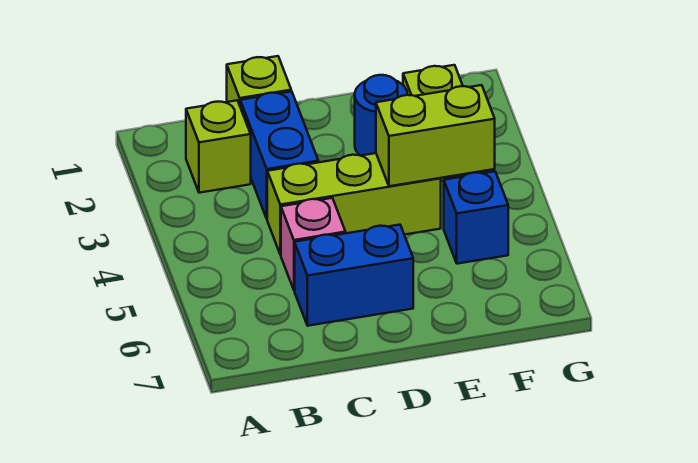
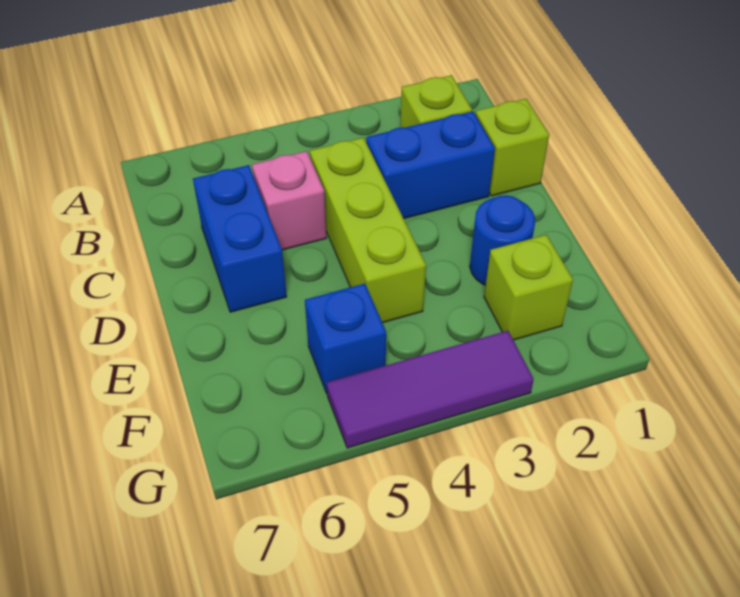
lime brick E4:F4 level 2 -> none
none -> purple tile G3:G5 level 1

